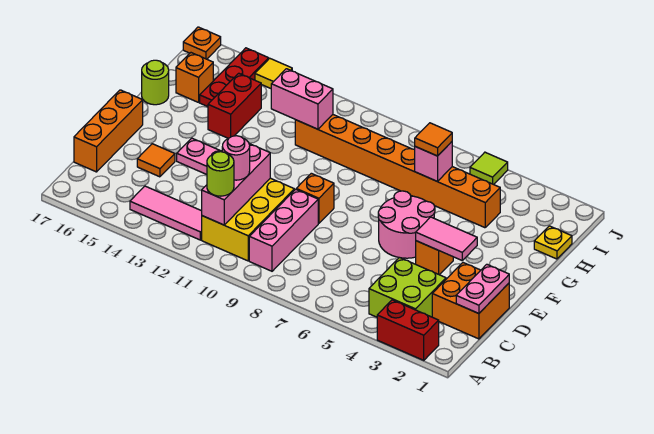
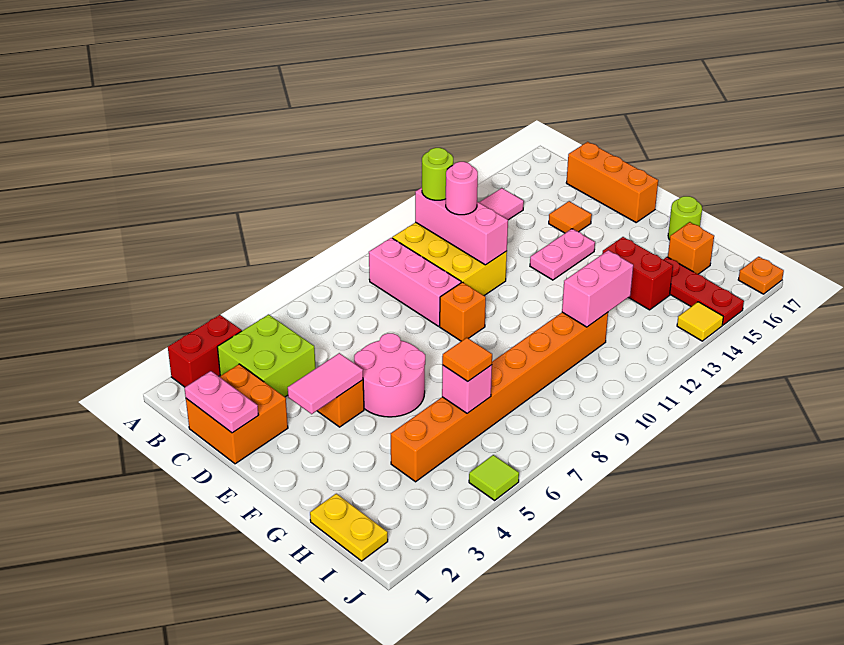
yellow plate H1 level 1 -> yellow plate H1:I1 level 1

